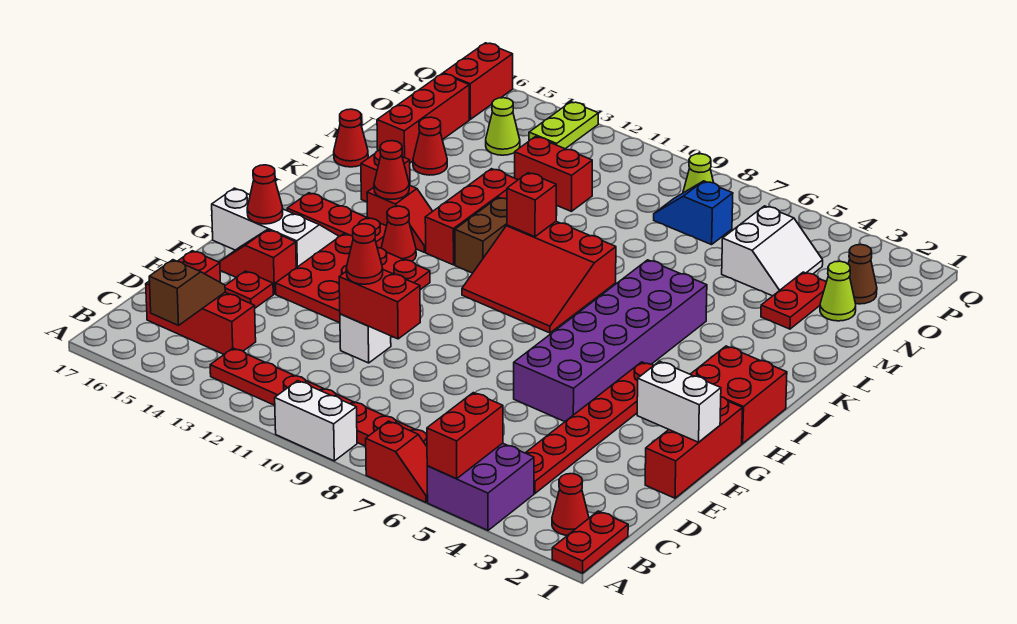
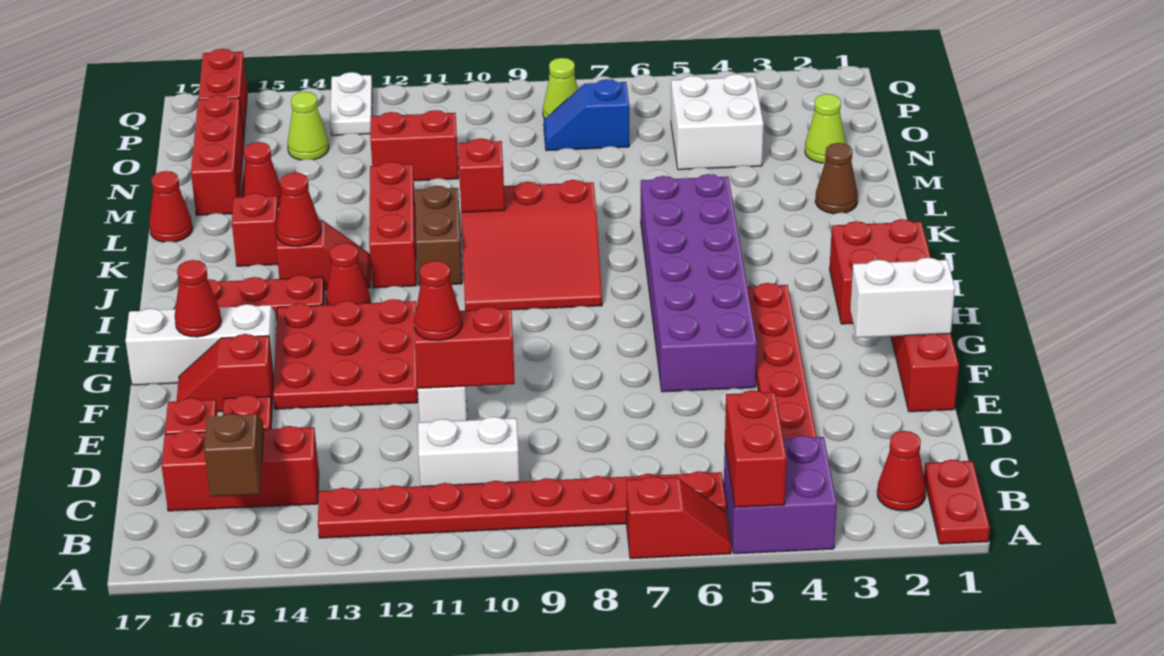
white brick A9:A10 level 1 -> white brick C10:C11 level 1
red plate M3:N3 level 1 -> none
white slope N4:O5 level 1 top 5 -> white brick N4:O5 level 1
brown cone O2 level 1 -> brown cone L2 level 1
lime plate P13:Q13 level 1 -> white plate P13:Q13 level 1

